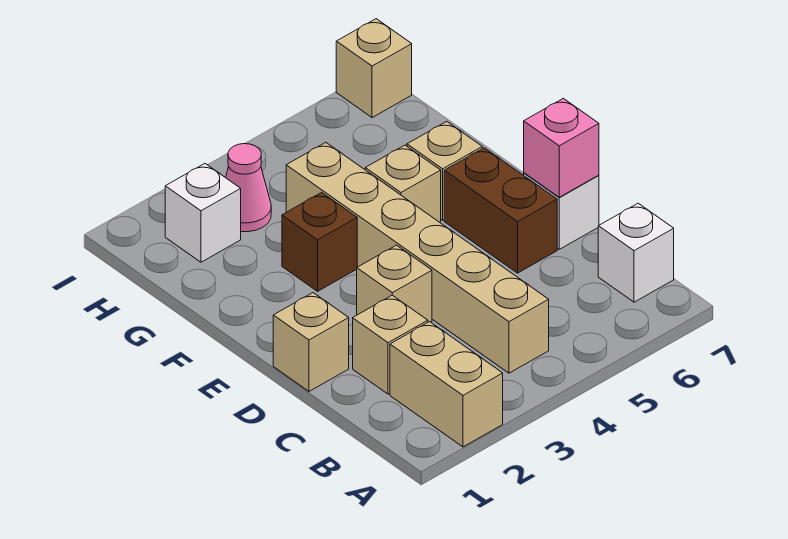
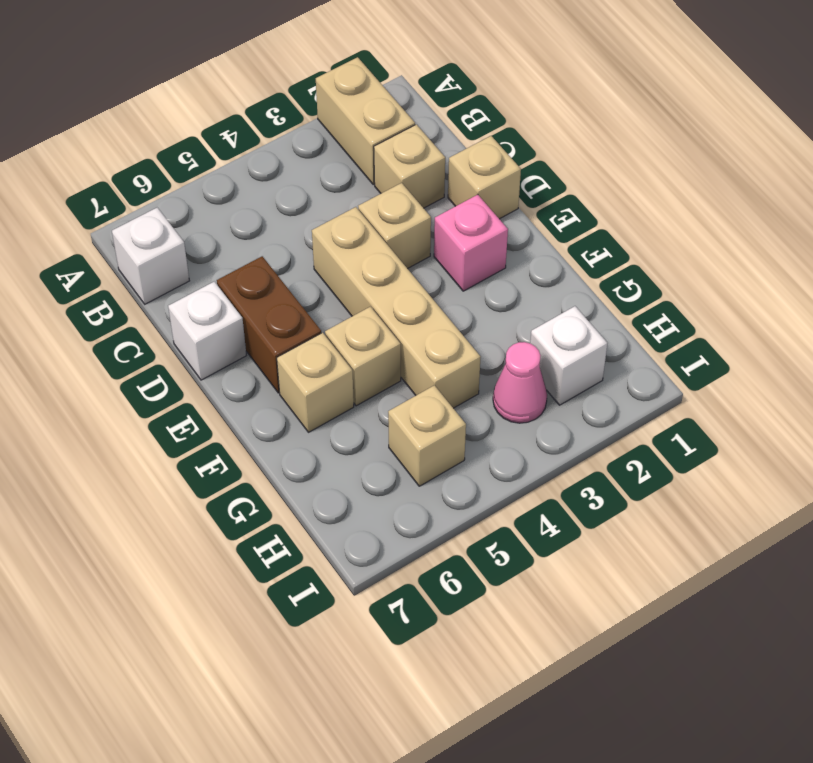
tan brick B4:G4 level 1 -> tan brick D4:G4 level 1
pink brick D7 level 2 -> pink brick E2 level 1
brown brick F3 level 1 -> none
tan brick I7 level 1 -> tan brick H5 level 1

